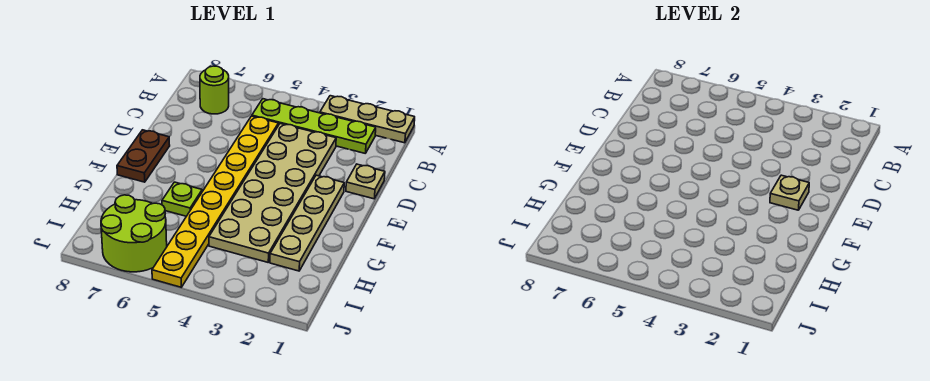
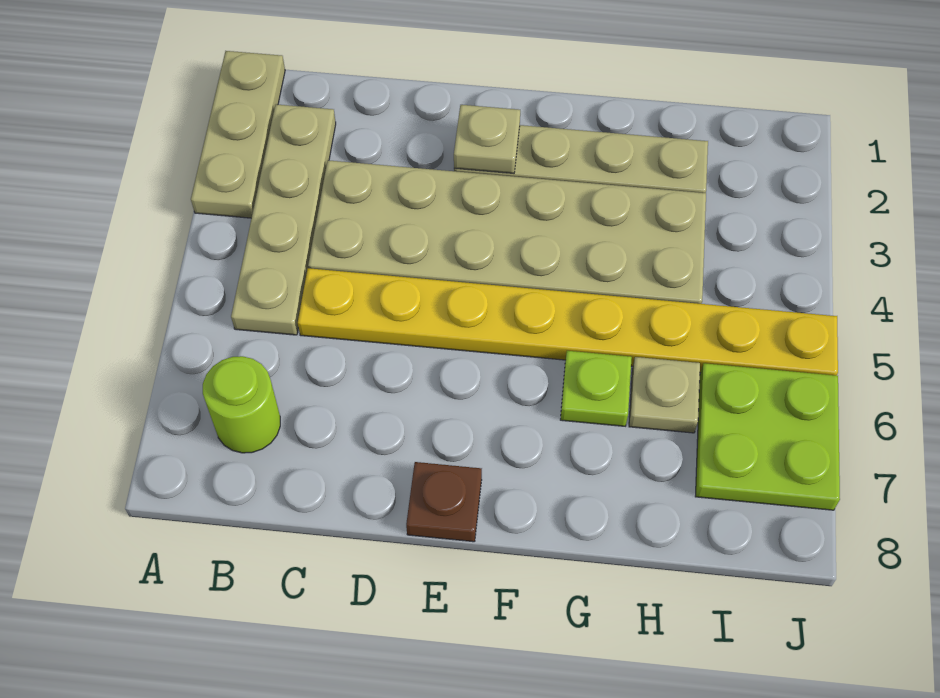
lime plate B2:B5 level 1 -> tan plate B2:B5 level 1
tan plate D1 level 1 -> tan plate H6 level 1
brown plate E8:F8 level 1 -> brown plate E8 level 1
lime round brick I6:J7 level 1 -> lime plate I6:J7 level 1

